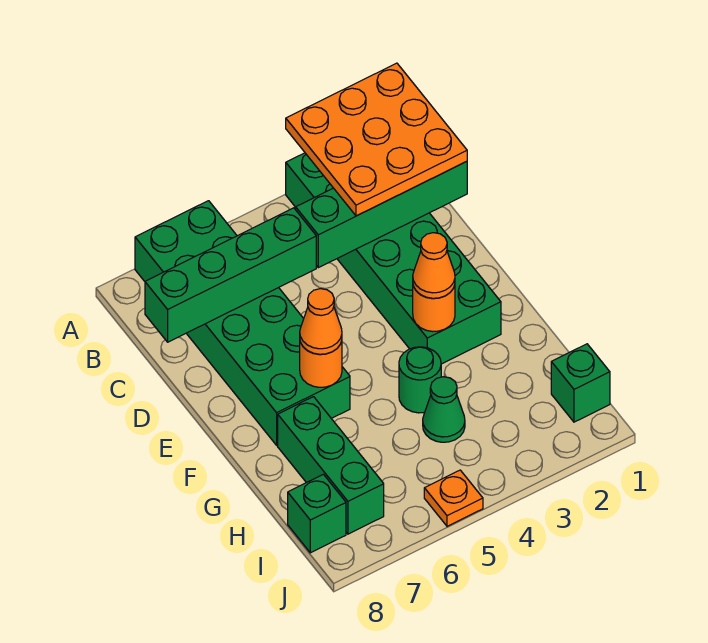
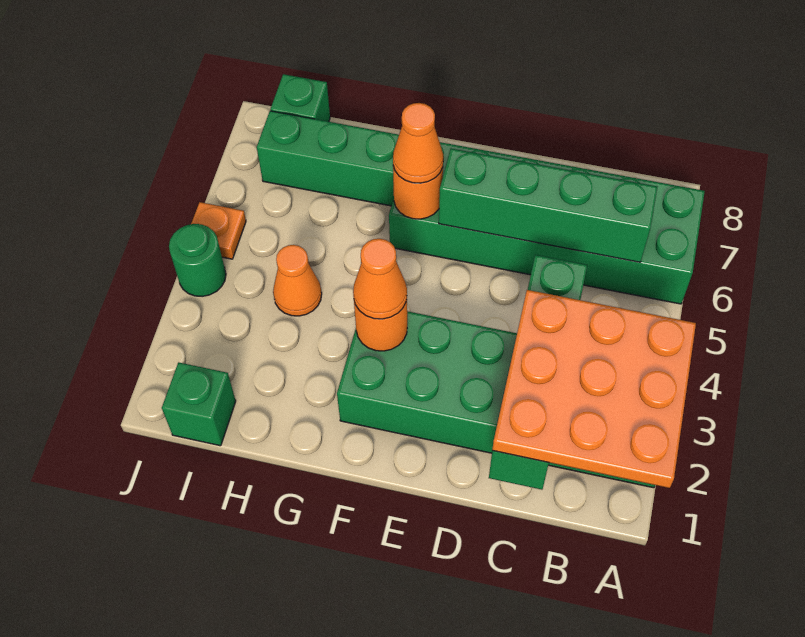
green brick C5:C8 level 2 -> green brick B6:E6 level 2
green round brick G4 level 1 -> green round brick J4 level 1
green cone H4 level 1 -> orange cone H4 level 1

